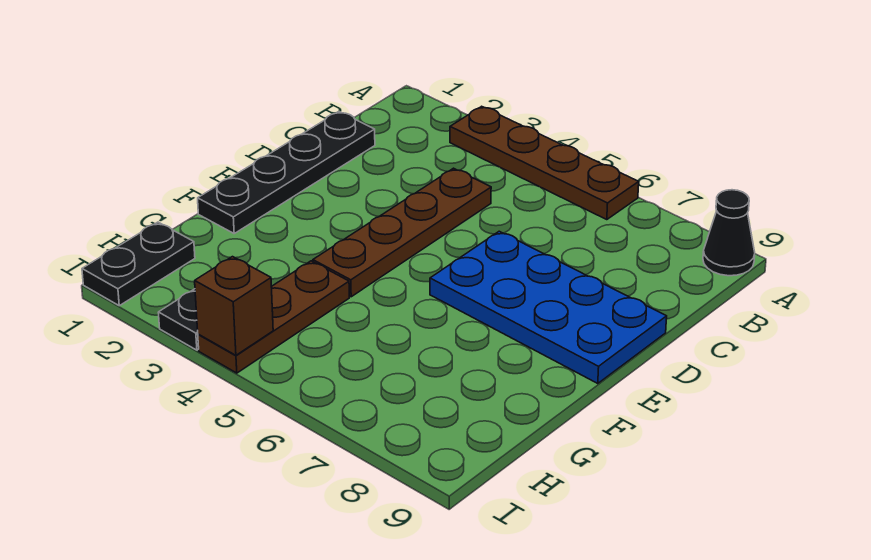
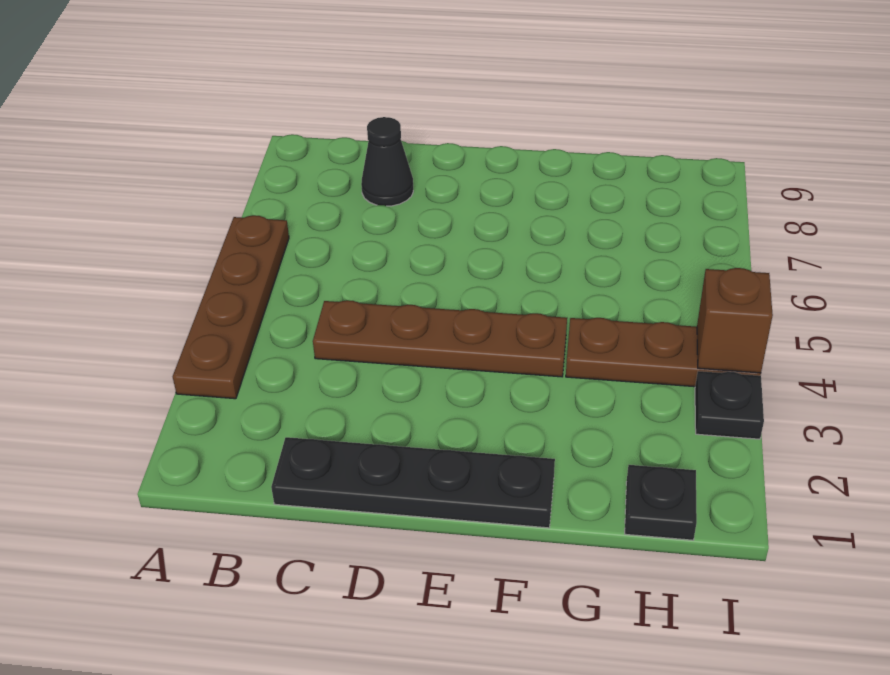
black cone A9 level 1 -> black cone C8 level 1
blue plate D6:E9 level 1 -> none
black plate H1:I1 level 1 -> black plate H1 level 1

